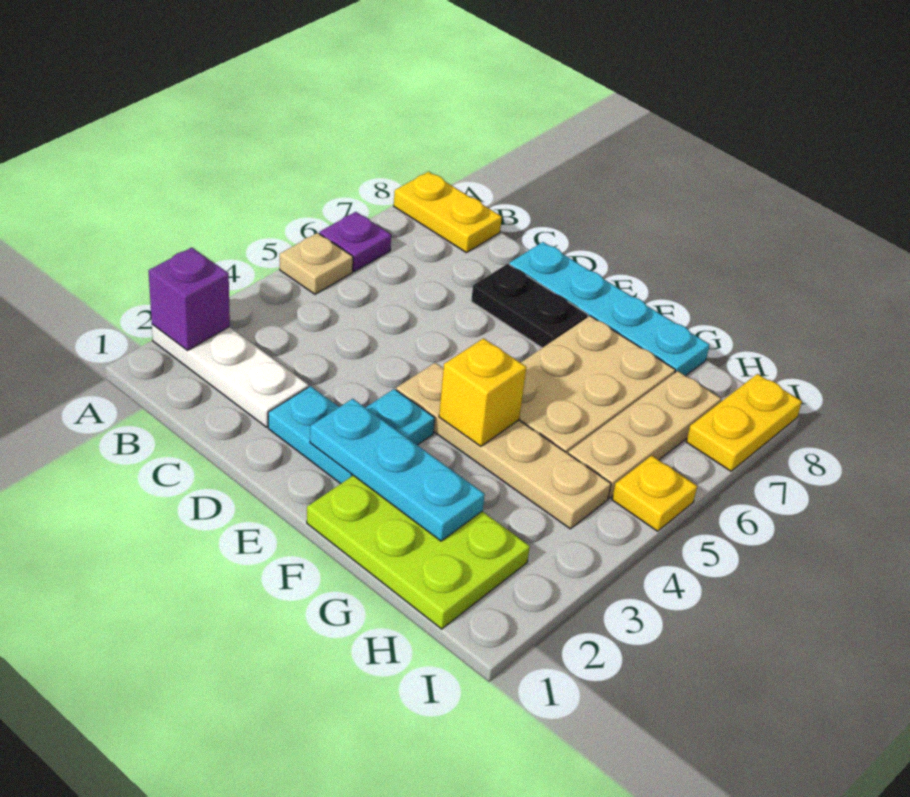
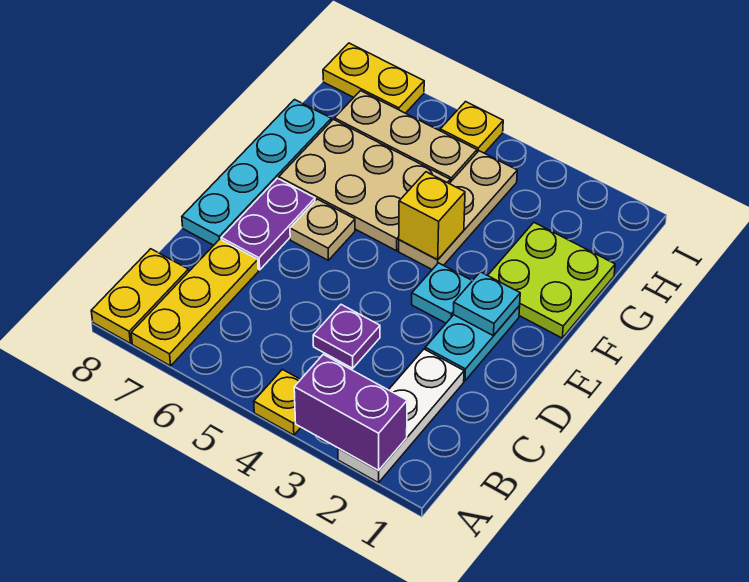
purple brick A2 level 2 -> purple brick A2:A3 level 2
none -> yellow plate A4 level 1
tan plate A5 level 1 -> tan plate E6 level 1
purple plate A6 level 1 -> purple plate C4 level 1
none -> yellow plate A7:C7 level 1
black plate D7:E7 level 1 -> purple plate D7:E7 level 1
cyan plate E2:G2 level 2 -> cyan plate E2 level 2
tan plate E4:H4 level 1 -> tan plate F4:H4 level 1
lime plate F1:H2 level 1 -> lime plate F1:G2 level 1

